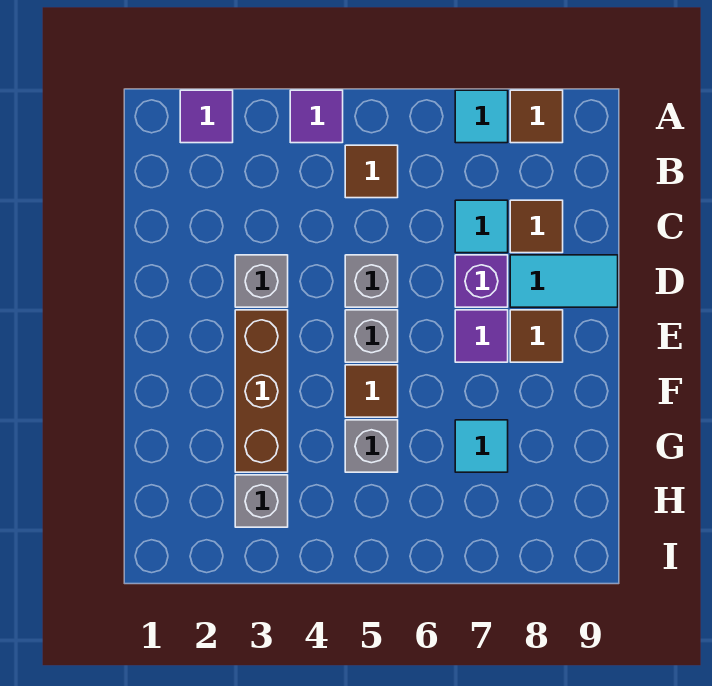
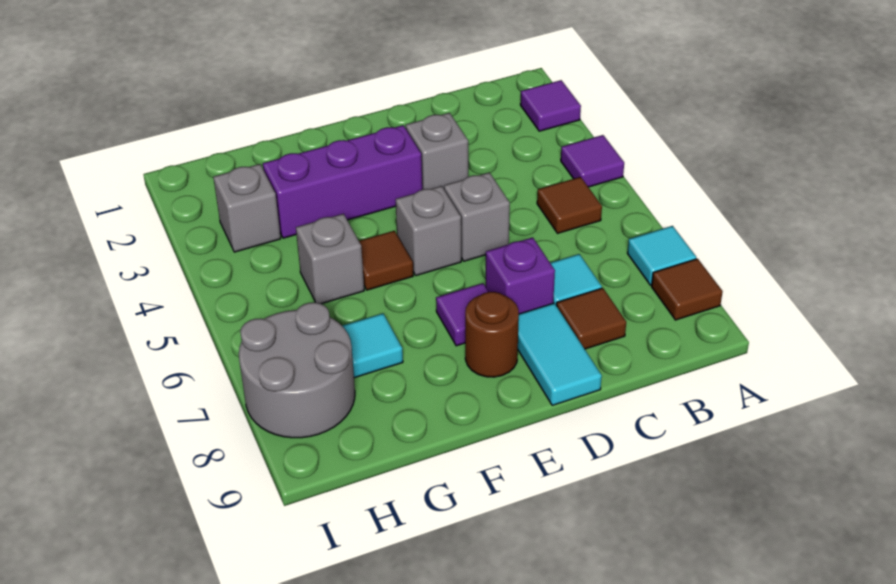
brown brick E3:G3 level 1 -> purple brick E3:G3 level 1
brown tile E8 level 1 -> brown round brick E8 level 1
none -> grey round brick H7:I8 level 1

